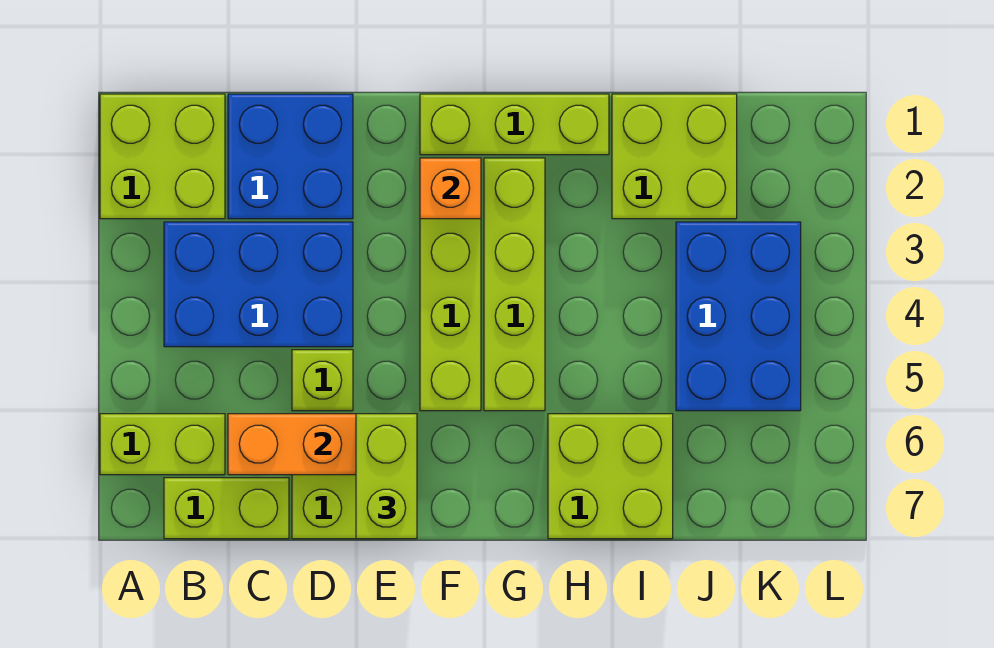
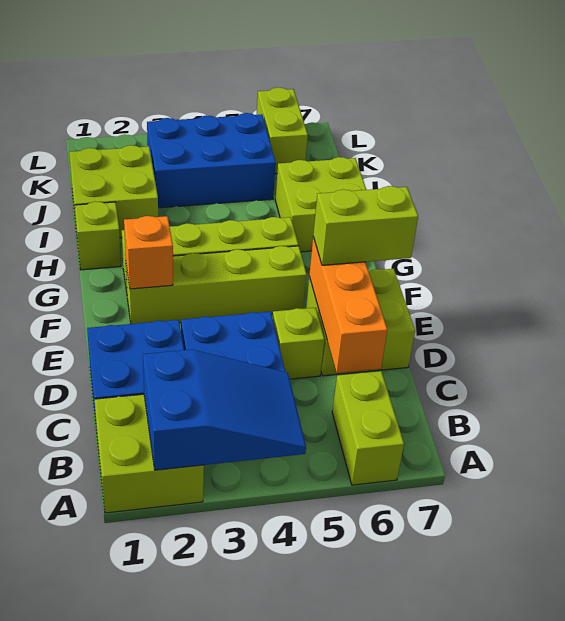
none -> blue slope A2:B4 level 2 top 2
lime brick B7:C7 level 1 -> lime brick K6:L6 level 1
lime brick F1:H1 level 1 -> lime brick H1 level 1

